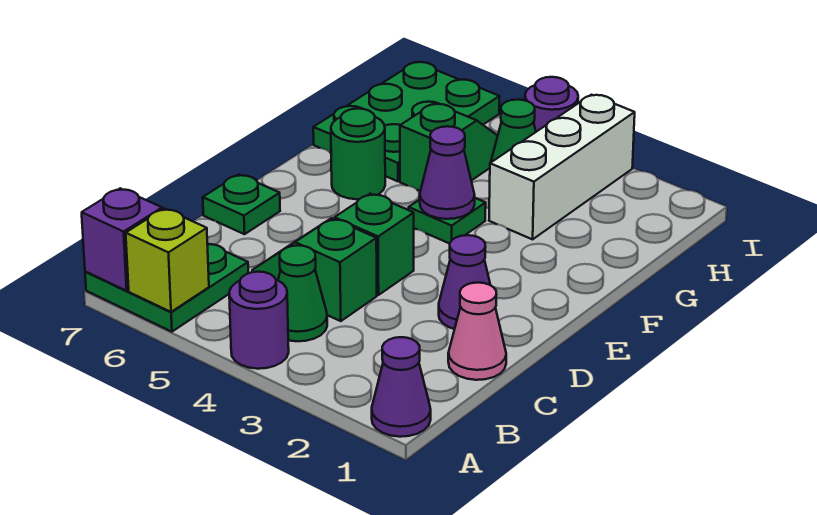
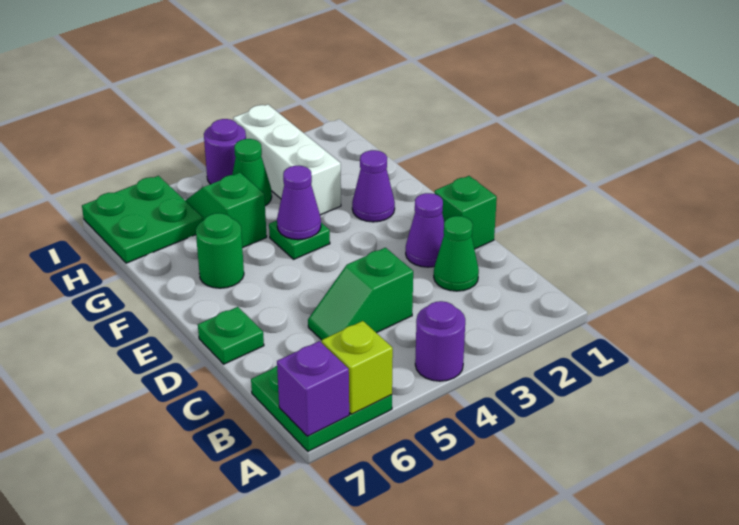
purple cone A1 level 1 -> purple cone F2 level 1
green cone B4 level 1 -> green cone C2 level 1
pink cone C1 level 1 -> none
green brick D4 level 1 -> green brick D1 level 1
green plate G6:I7 level 1 -> green plate H6:I7 level 1

